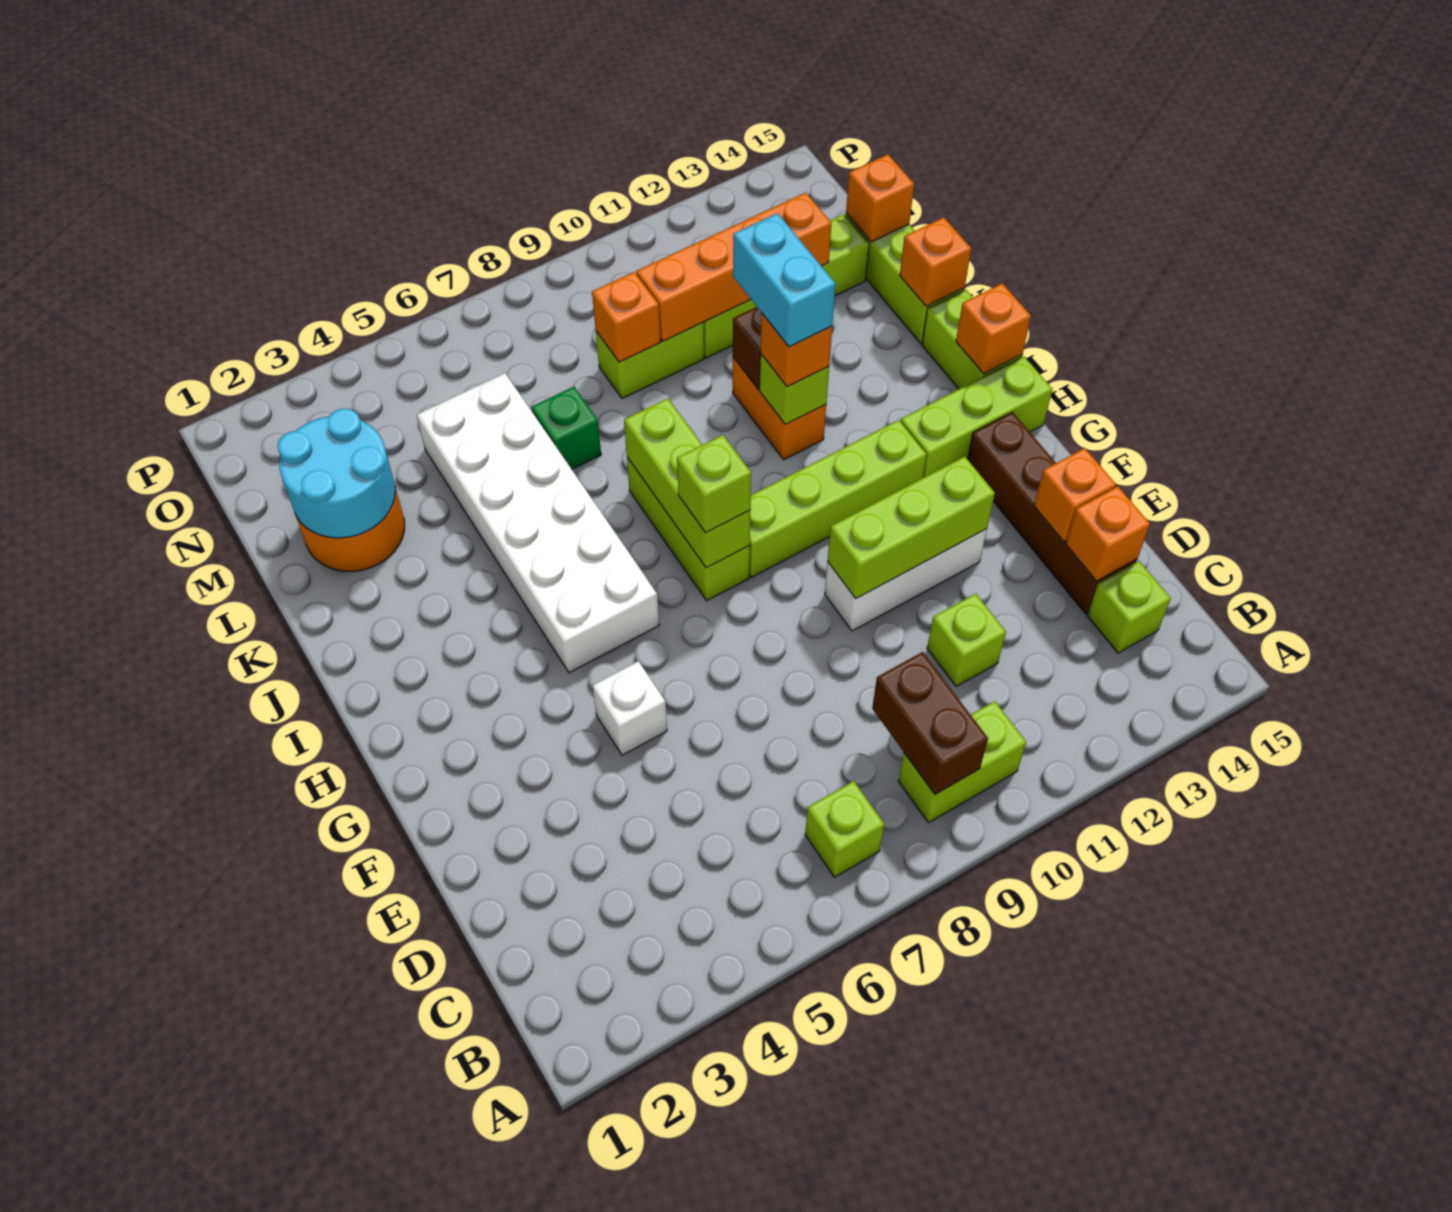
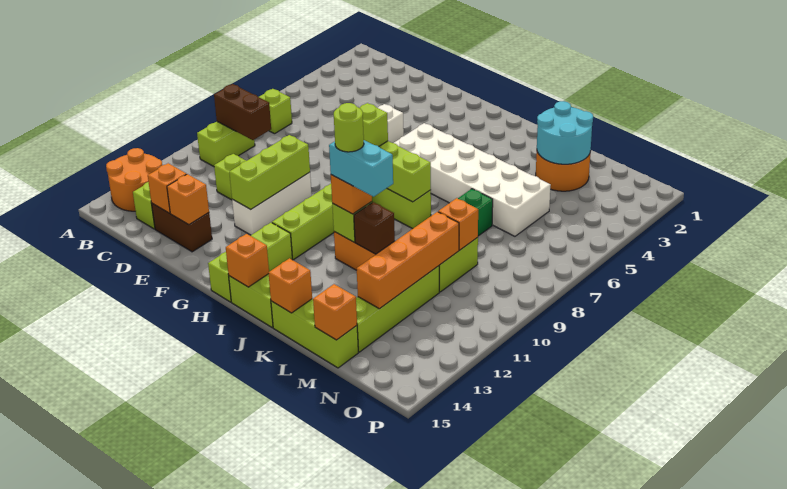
none -> orange round brick A13:B14 level 1
brown brick D14:G14 level 1 -> brown brick D14:E14 level 1
none -> lime round brick J11 level 5

